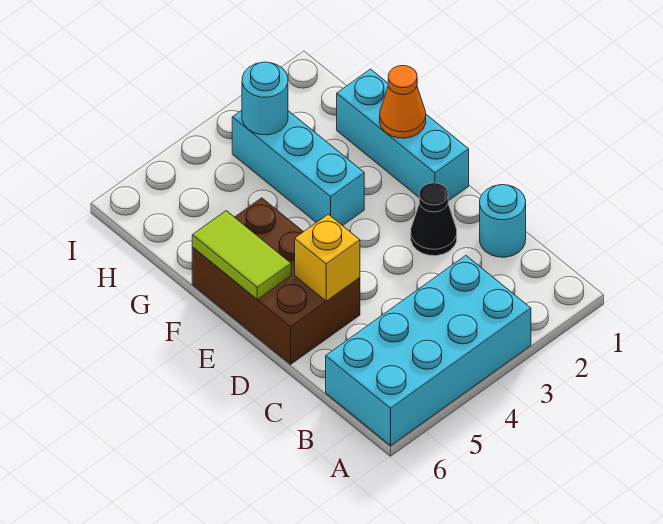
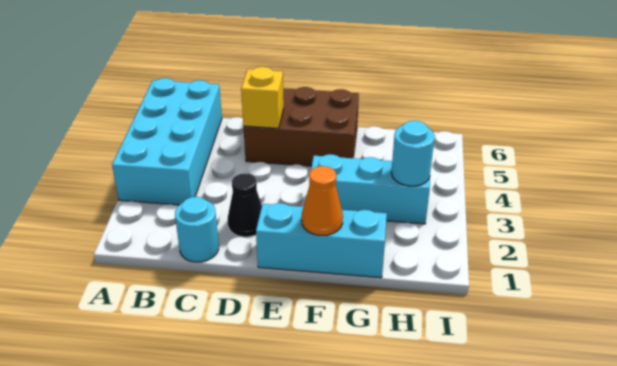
lime tile E6:F6 level 2 -> none

